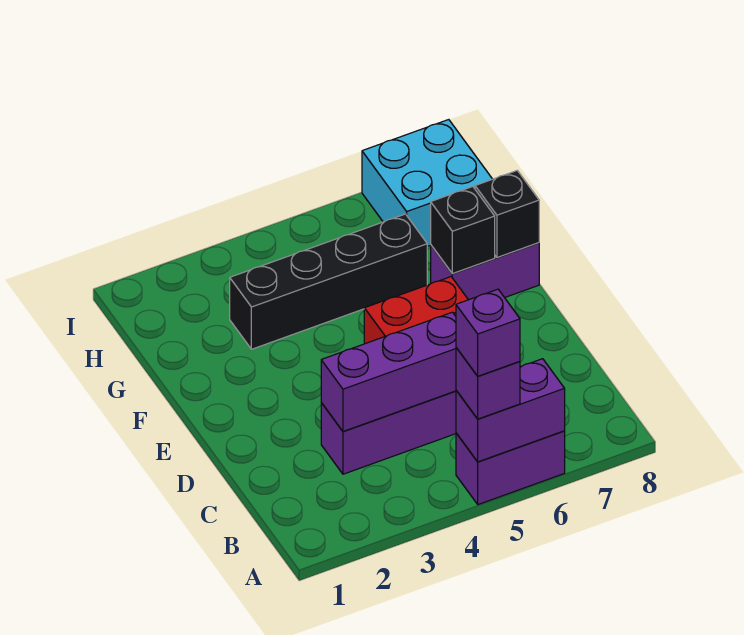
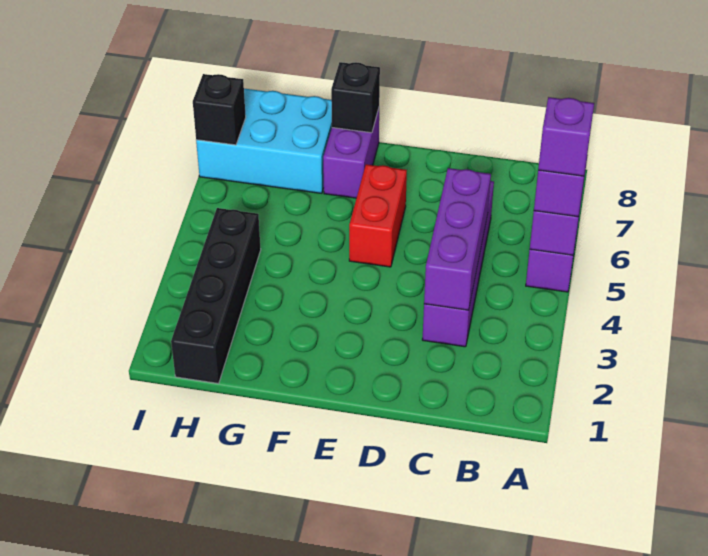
black brick F7 level 2 -> black brick I7 level 2
black brick G3:G6 level 1 -> black brick H1:H4 level 1
cyan brick H7:I8 level 1 -> cyan brick G7:I8 level 1

